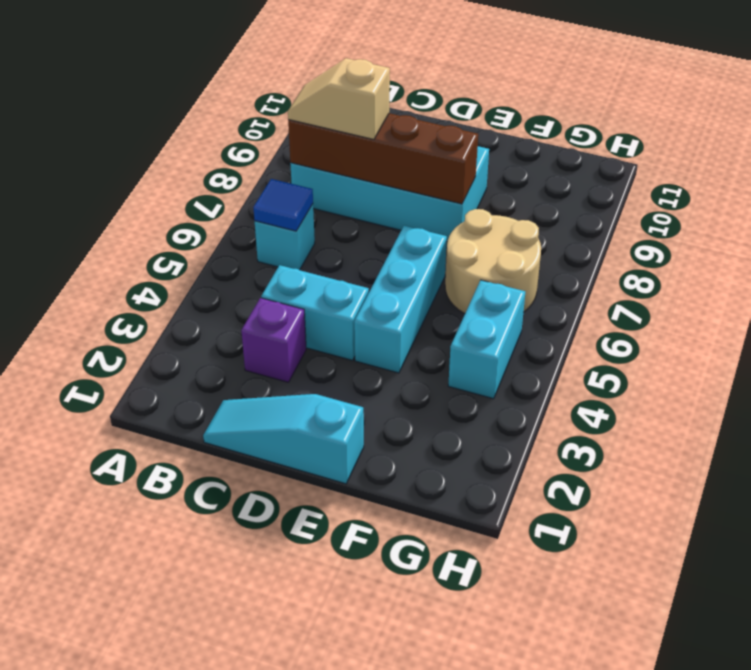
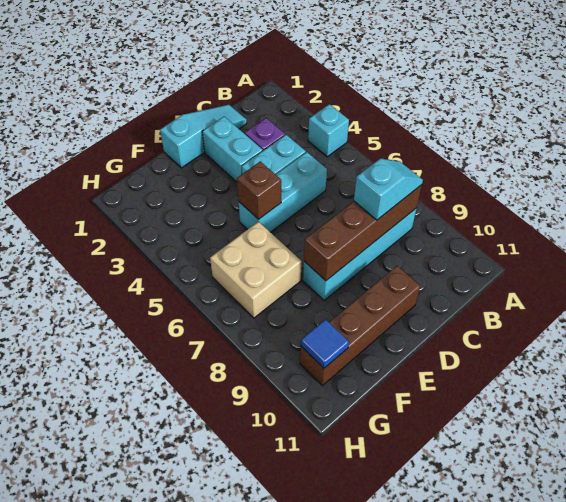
cyan brick B6 level 1 -> cyan brick A4 level 1
blue tile B6 level 2 -> blue tile G10 level 2
cyan brick B8:E9 level 1 -> cyan brick B8:E8 level 1
tan slope B8:C8 level 3 top C -> cyan slope B8:C8 level 3 top C
none -> brown brick D10:G10 level 1
cyan brick E4:E6 level 1 -> cyan brick C5:E5 level 1
none -> brown brick E5 level 2
tan round brick F6:G7 level 1 -> tan brick F6:G7 level 1
cyan brick G4:G5 level 1 -> cyan brick D2:D3 level 1

